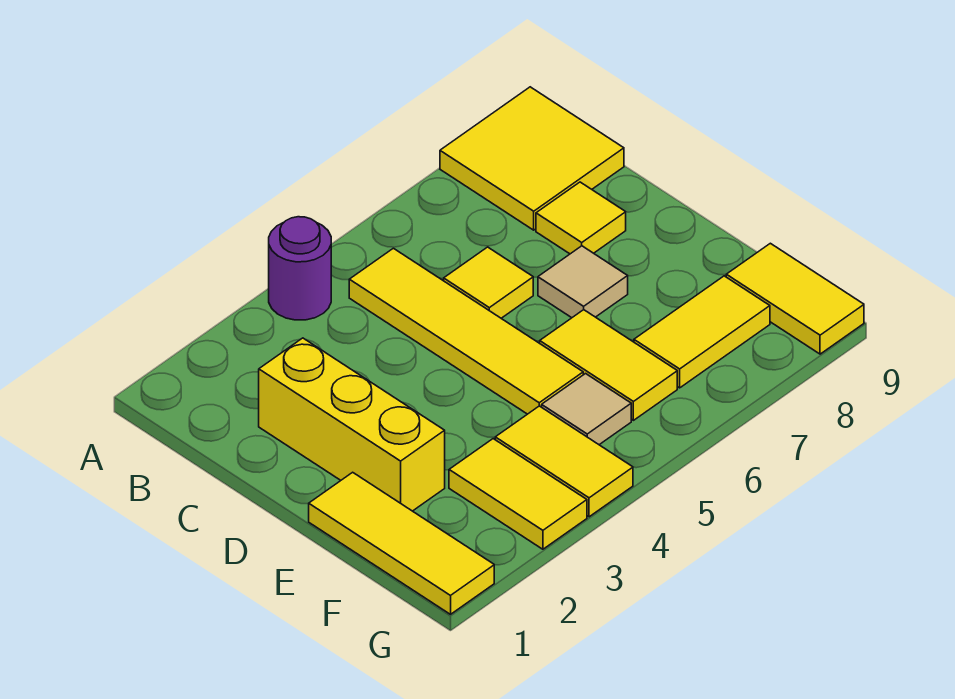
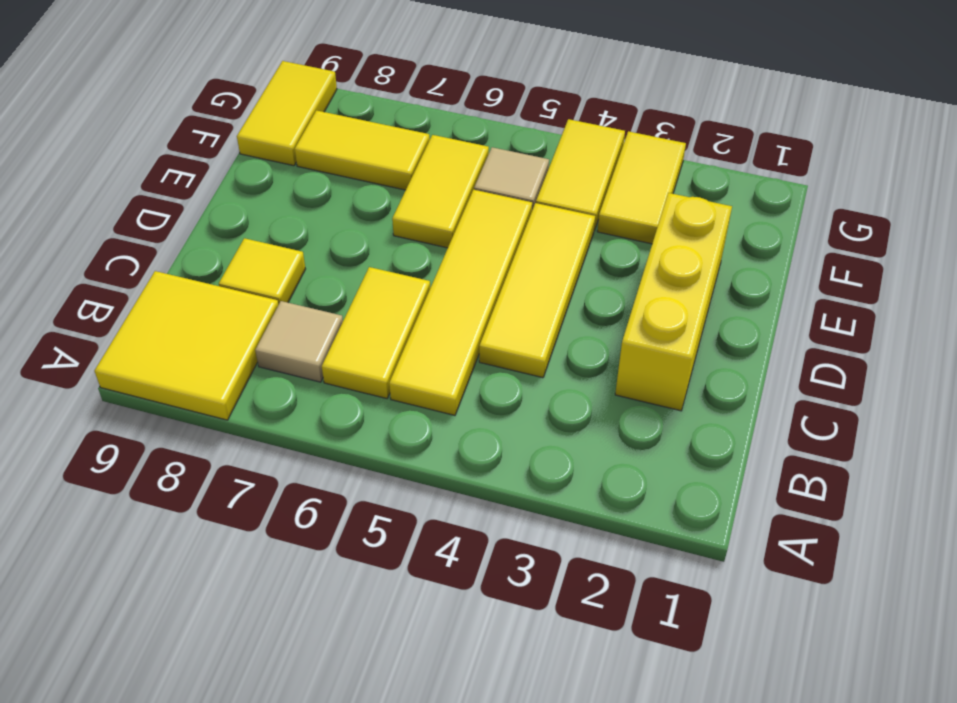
purple round brick A4 level 1 -> none
yellow tile C6 level 1 -> yellow tile B6:C6 level 1
tan tile D7 level 1 -> tan tile B7 level 1
yellow tile E1:G1 level 1 -> yellow tile C4:E4 level 1

